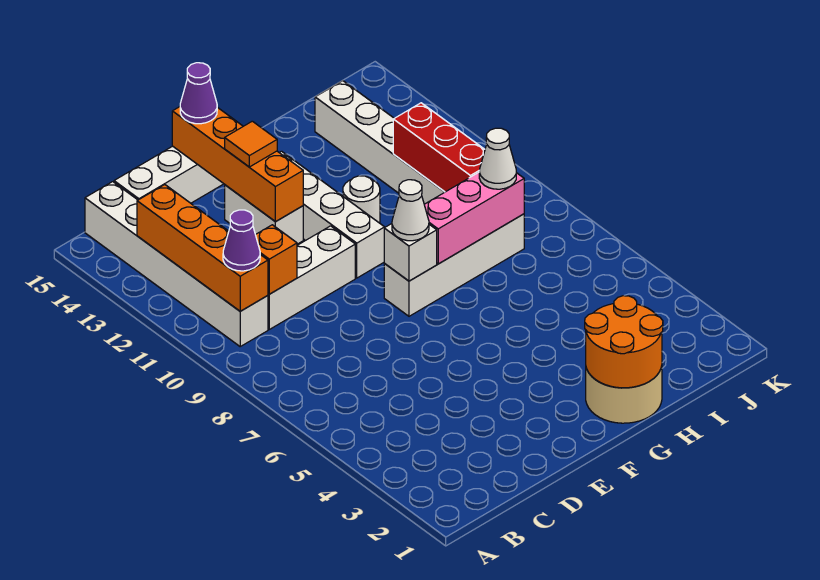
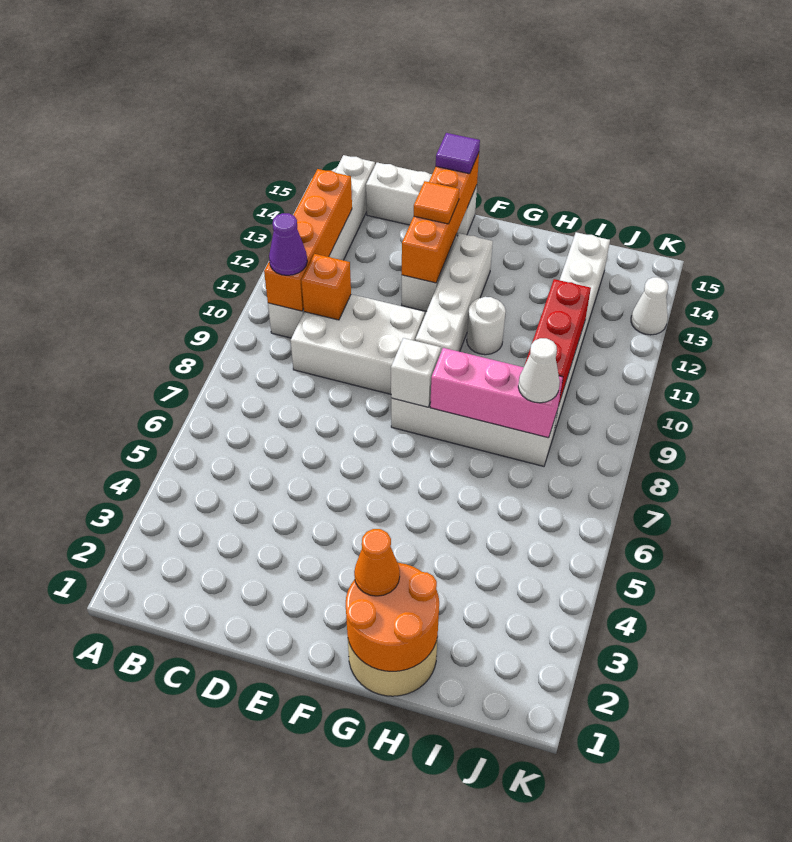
white brick C10:E10 level 1 -> white brick C9:E10 level 1
purple cone E15 level 3 -> purple tile E15 level 3
white cone F8 level 3 -> white cone K13 level 1
none -> orange cone G2 level 3

